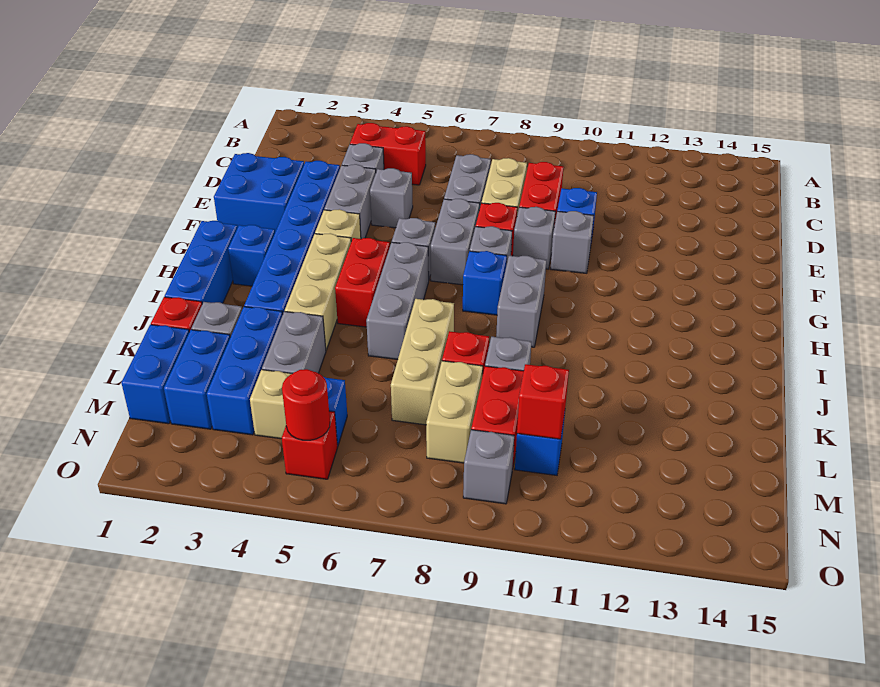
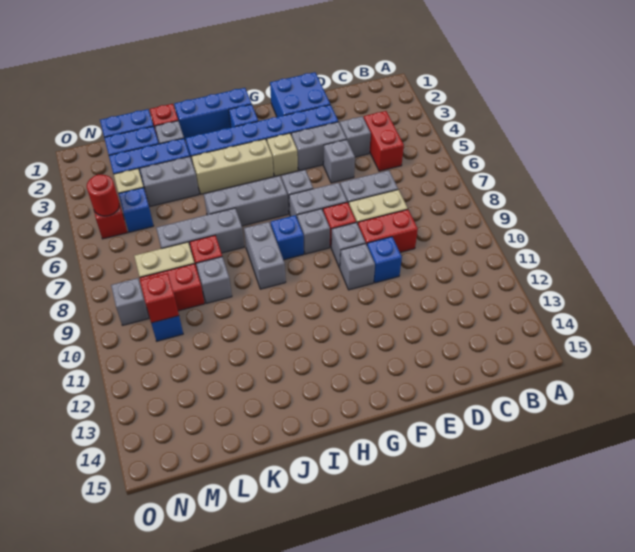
red brick H5:I5 level 1 -> none
grey brick H9:I9 level 1 -> grey brick I8:I9 level 1
tan brick J7:L7 level 1 -> grey brick J7:L7 level 1

